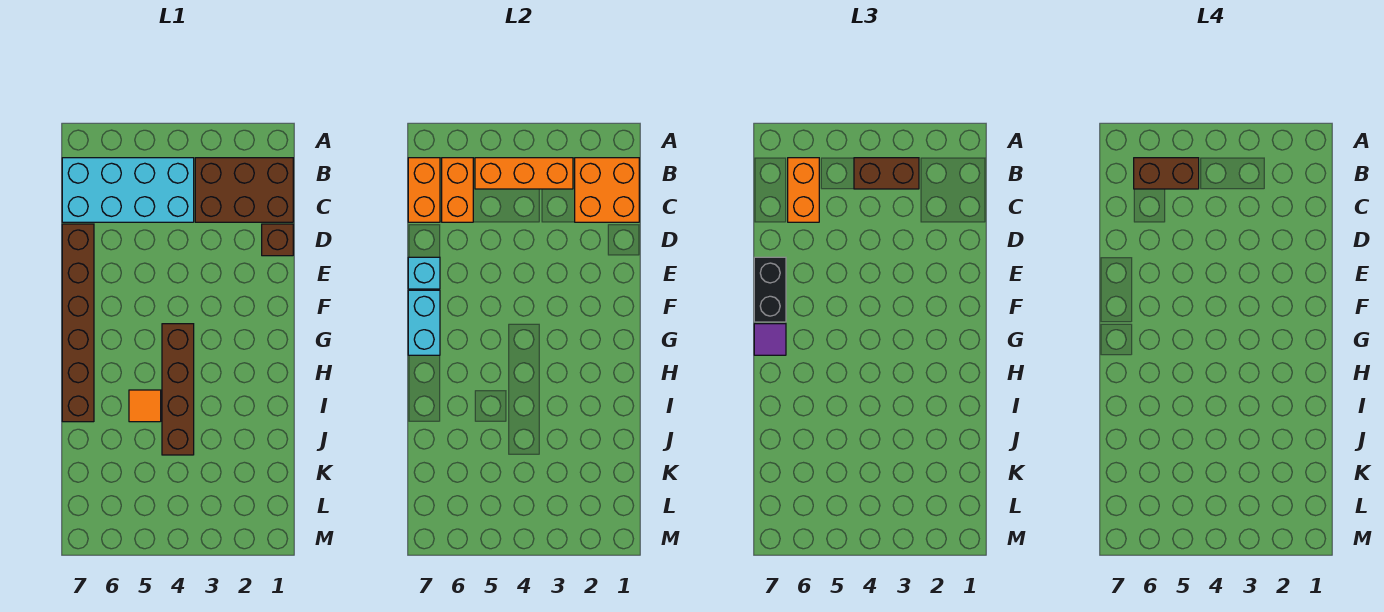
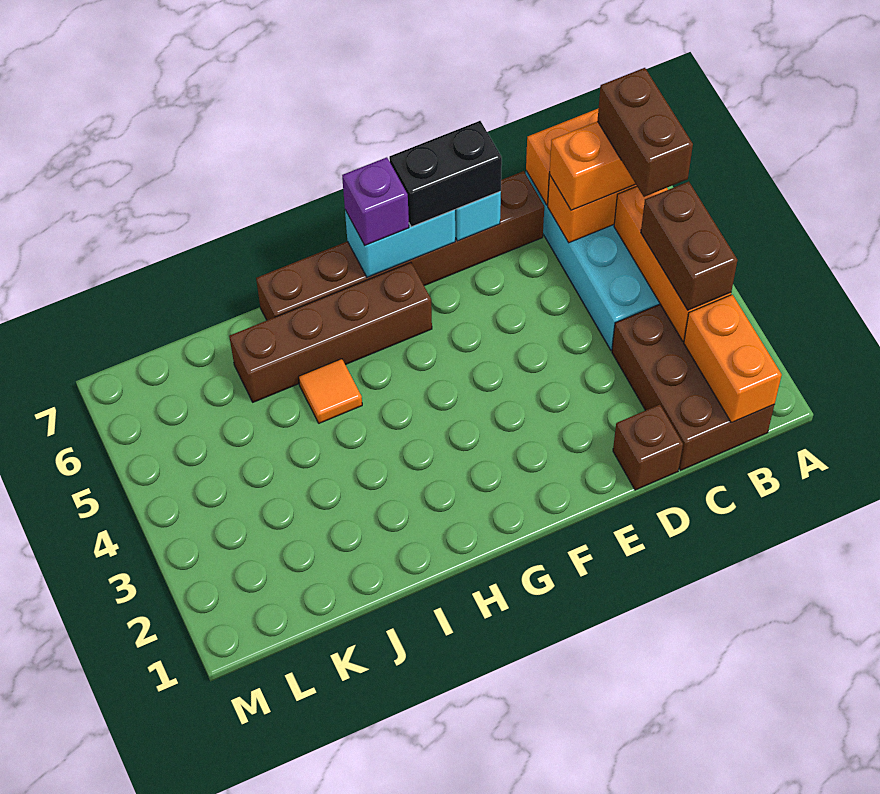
orange brick B1:C2 level 2 -> orange brick B1:B2 level 2
brown brick G4:J4 level 1 -> brown brick G6:J6 level 1
purple tile G7 level 3 -> purple brick G7 level 3

